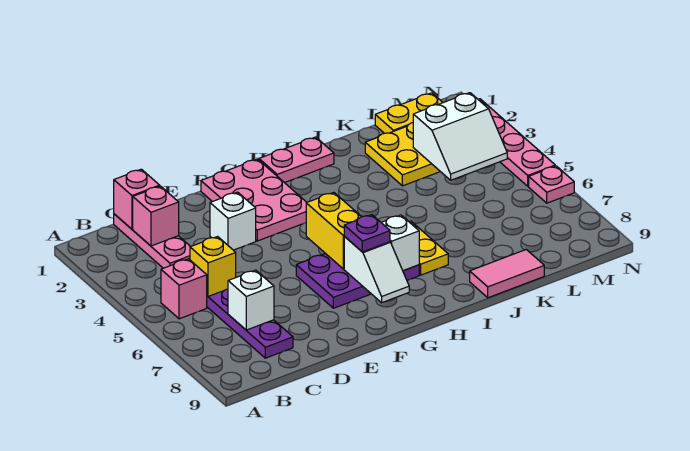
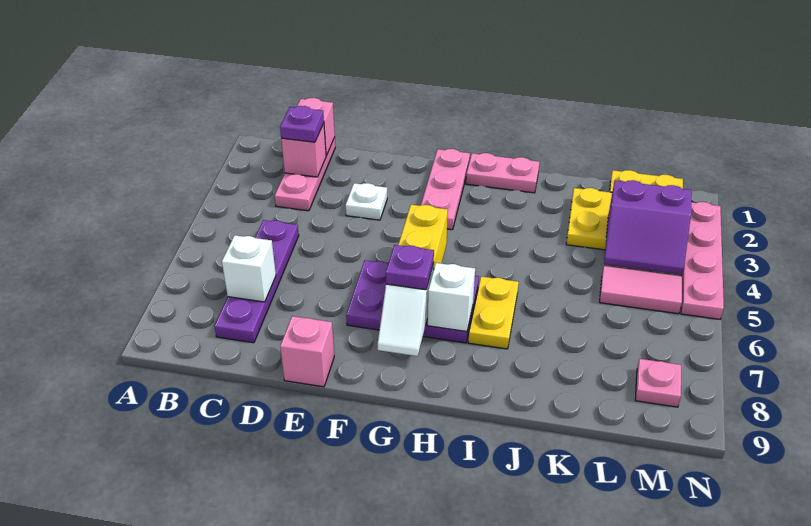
pink brick B5 level 1 -> pink brick E9 level 1
none -> purple plate C2 level 3
yellow brick C5 level 2 -> none
white brick E3 level 1 -> white plate E3 level 1
pink plate F1:G3 level 1 -> pink plate G1:G3 level 1
pink tile J9:K9 level 1 -> pink tile L5:M5 level 1
white slope L3:M4 level 2 top 3 -> purple slope L3:M4 level 2 top 3
pink plate N6 level 1 -> pink plate M8 level 1

